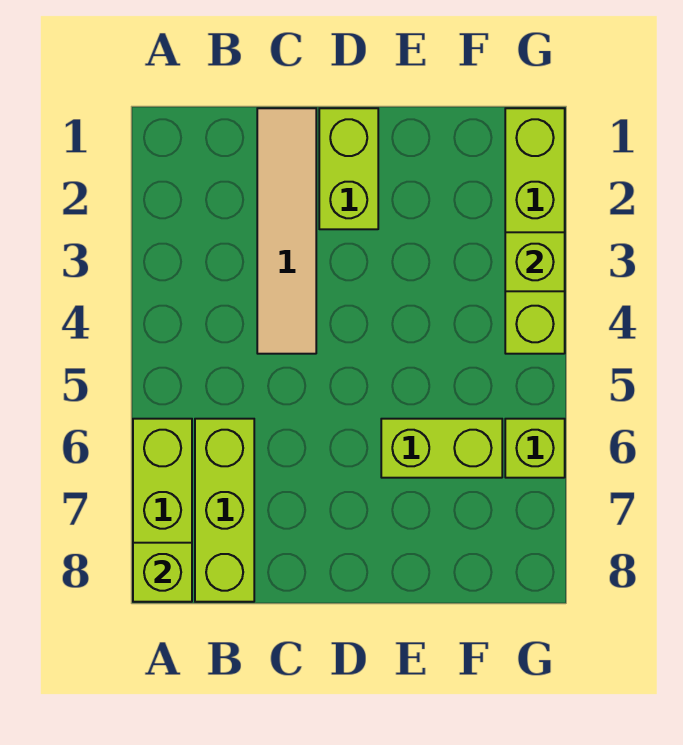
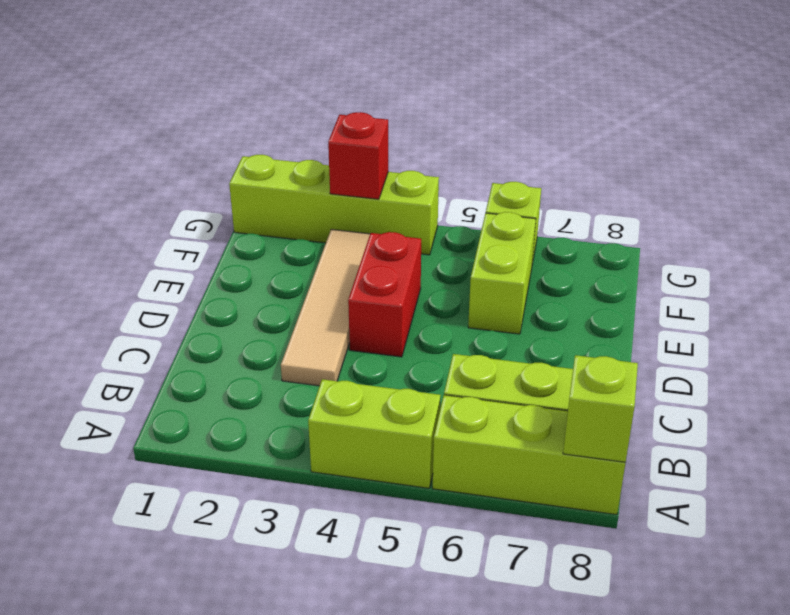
tan tile C1:C4 level 1 -> tan tile C3:F3 level 1
lime brick D1:D2 level 1 -> lime brick A4:A5 level 1
none -> red brick D4:E4 level 1
lime brick G3 level 2 -> red brick G3 level 2

